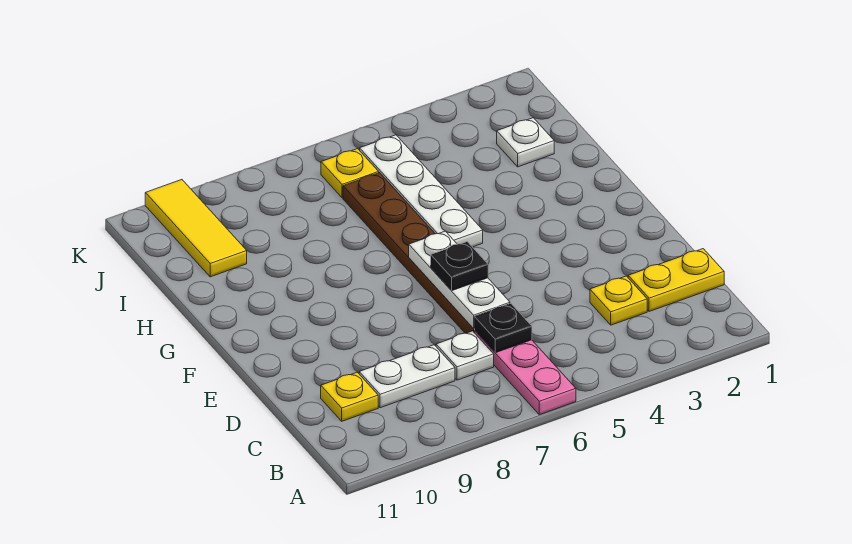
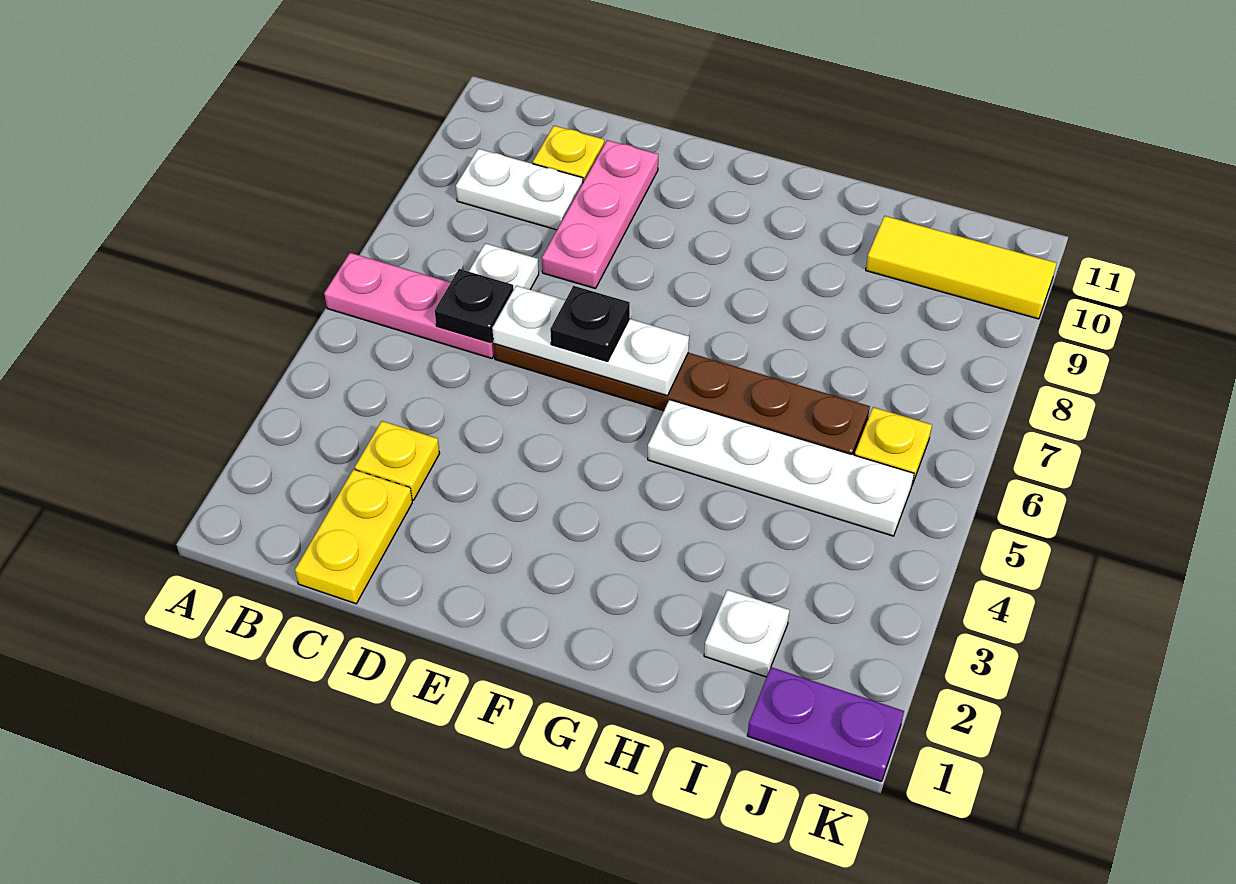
white plate C8:C9 level 1 -> white plate B9:C9 level 1
none -> pink plate D8:D10 level 1
none -> purple plate J1:K1 level 1

